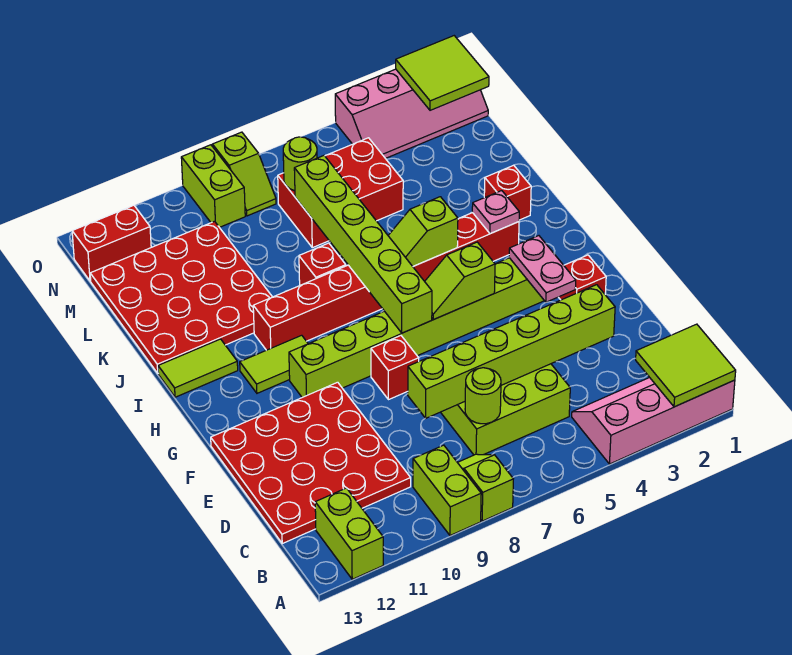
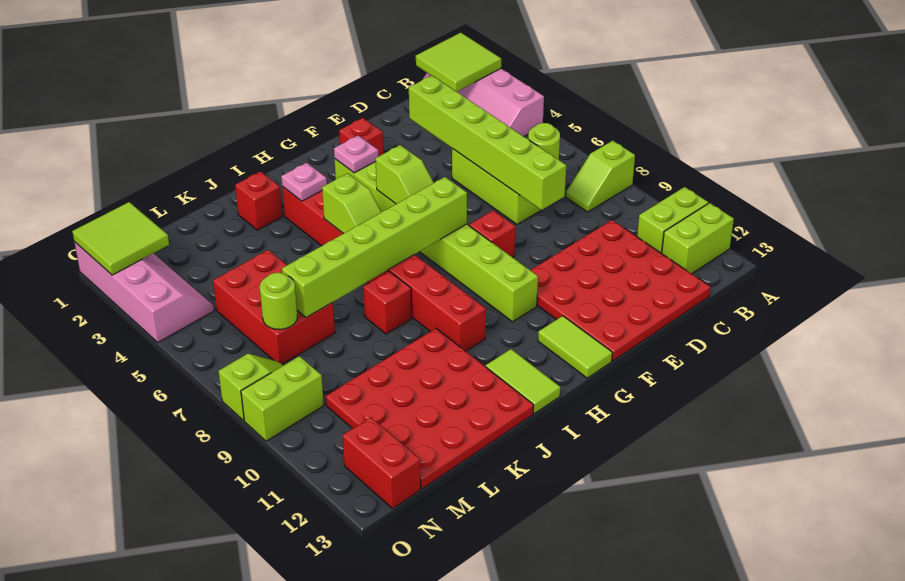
lime brick A9:B9 level 1 -> lime brick A11:B11 level 1
pink plate F3:G3 level 2 -> pink plate G3 level 2
lime tile H10:H11 level 1 -> lime tile G12:G13 level 1

